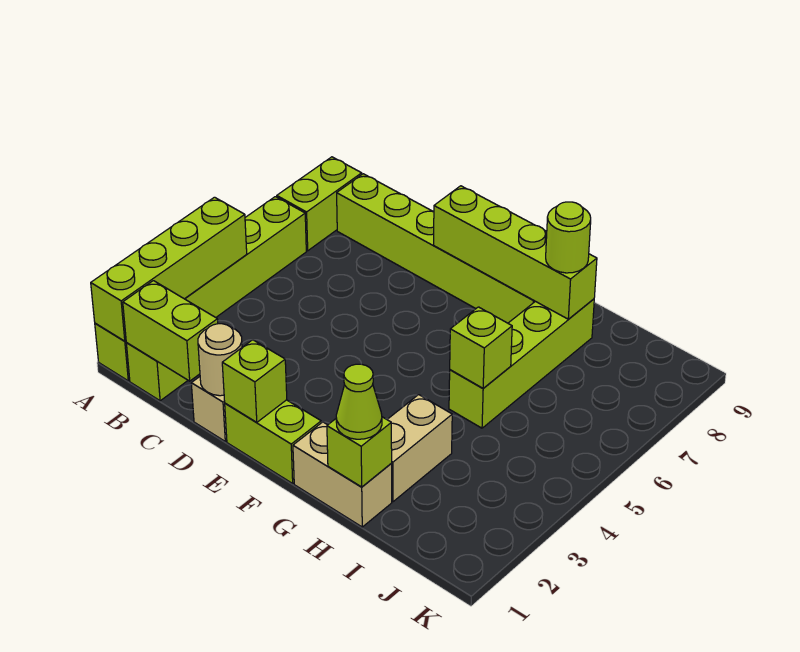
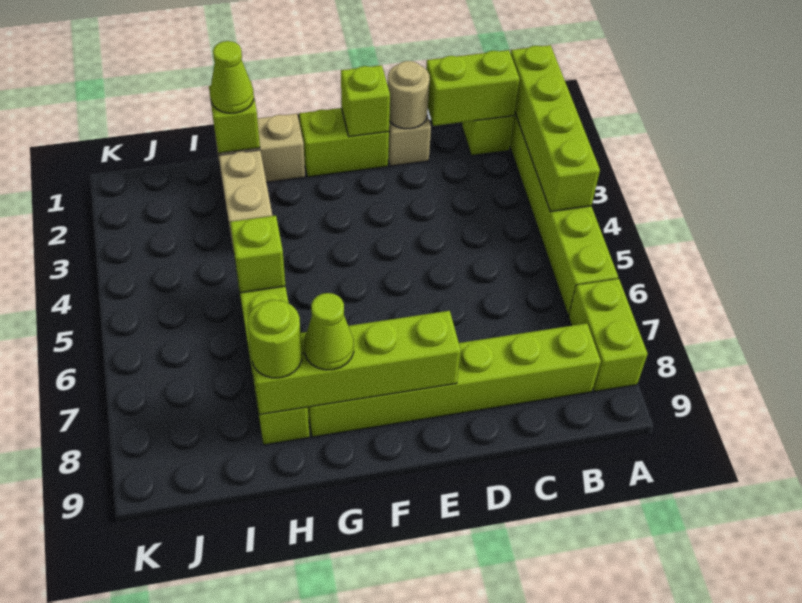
none -> lime cone G8 level 3

